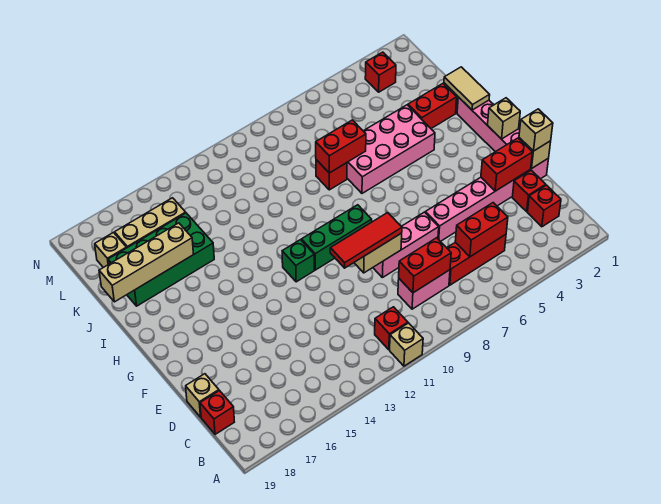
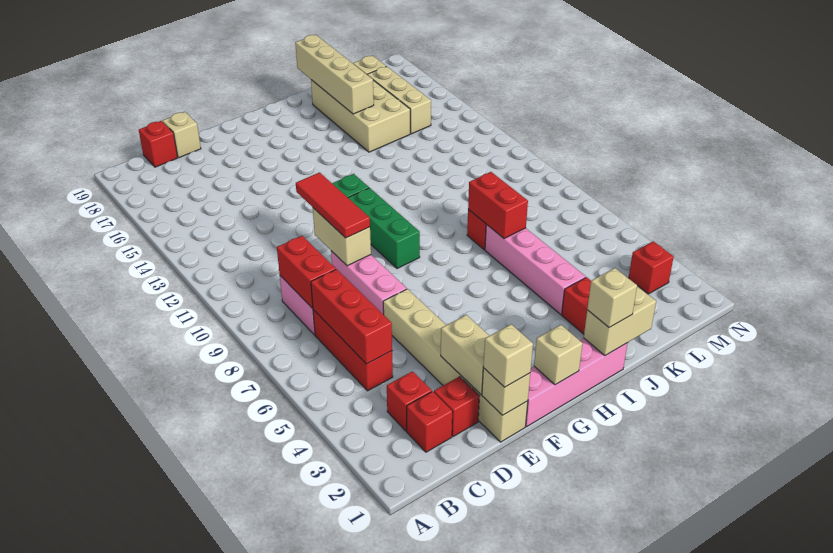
tan brick A11 level 1 -> tan brick I1 level 3
red brick B11 level 1 -> red brick C3 level 1
red brick C5:C6 level 2 -> red brick C5:C7 level 2
pink brick E1:E6 level 1 -> tan brick E1:E6 level 1
red brick E2:E3 level 2 -> tan brick E2:E3 level 2
tan tile I1:J1 level 2 -> tan brick I1:J1 level 2
pink brick I4:J7 level 1 -> pink brick J4:J7 level 1
green brick J15:K18 level 1 -> tan brick J15:K18 level 1

